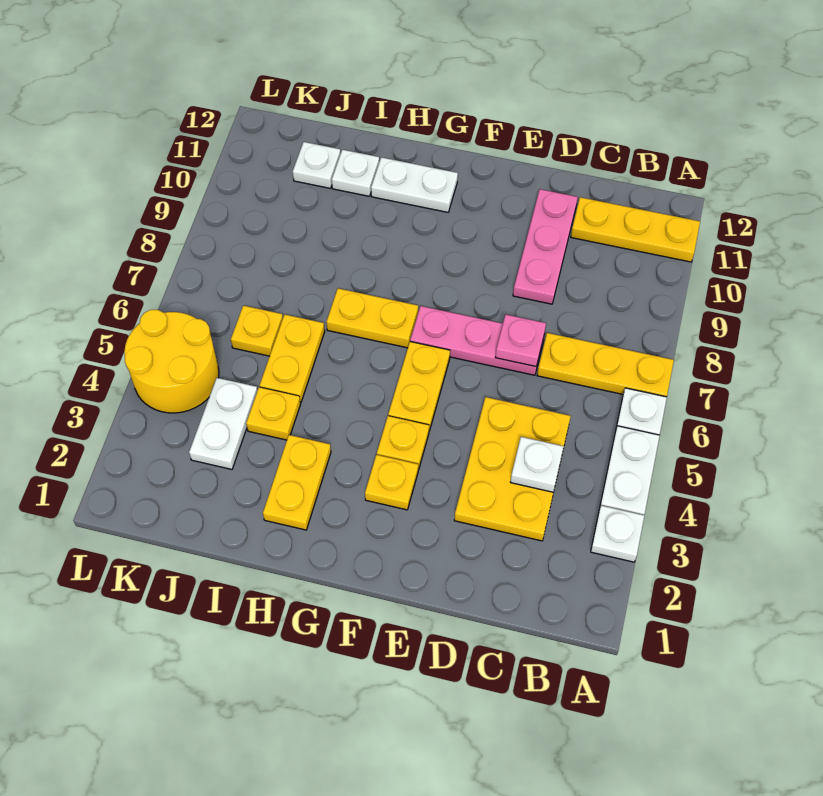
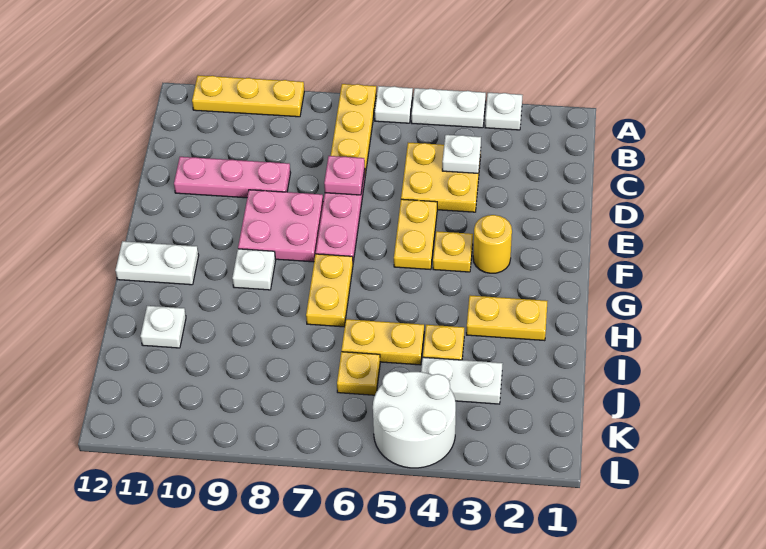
yellow plate A11:C11 level 1 -> yellow plate A9:A11 level 1
yellow plate C3:D5 level 1 -> yellow plate C4:D5 level 1
none -> pink plate E8:F9 level 1
yellow plate F3 level 1 -> yellow round brick F3 level 1
yellow plate F5:F6 level 1 -> yellow plate E5:F5 level 1
white plate G11:H11 level 1 -> white plate G11:G12 level 1
white plate J11 level 1 -> white plate G9 level 1
yellow round brick K4:L5 level 1 -> white round brick K4:L5 level 1

